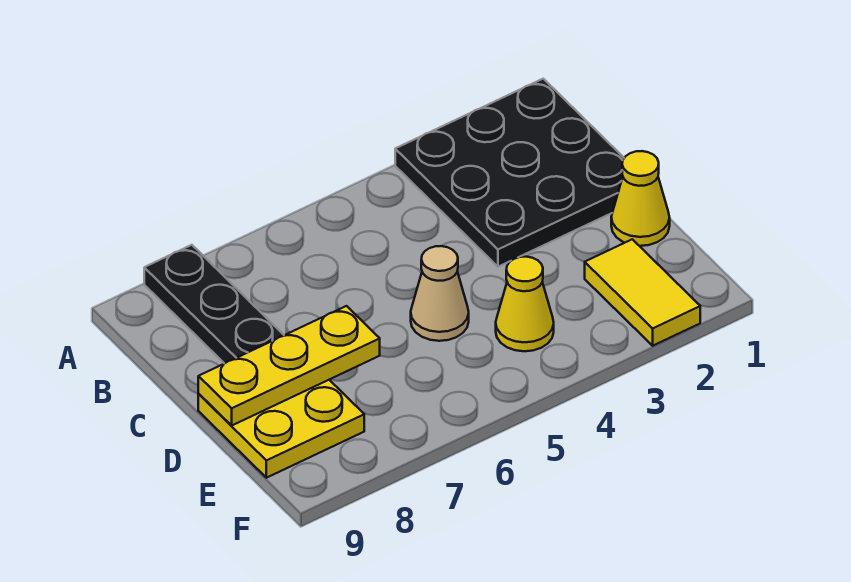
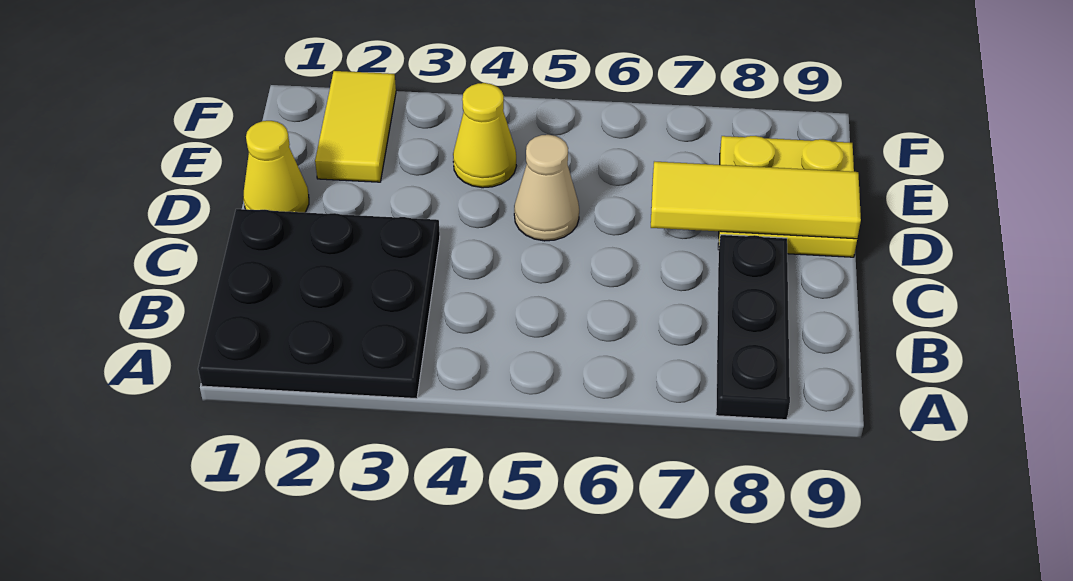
yellow plate D7:D9 level 2 -> yellow tile D7:D9 level 2

